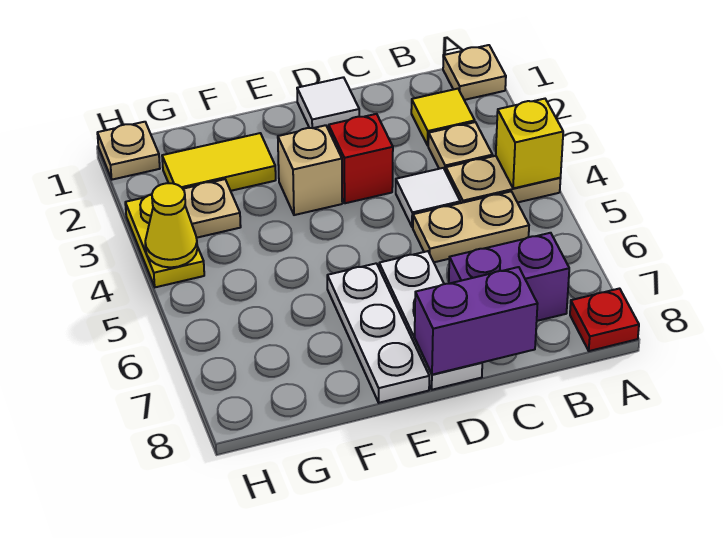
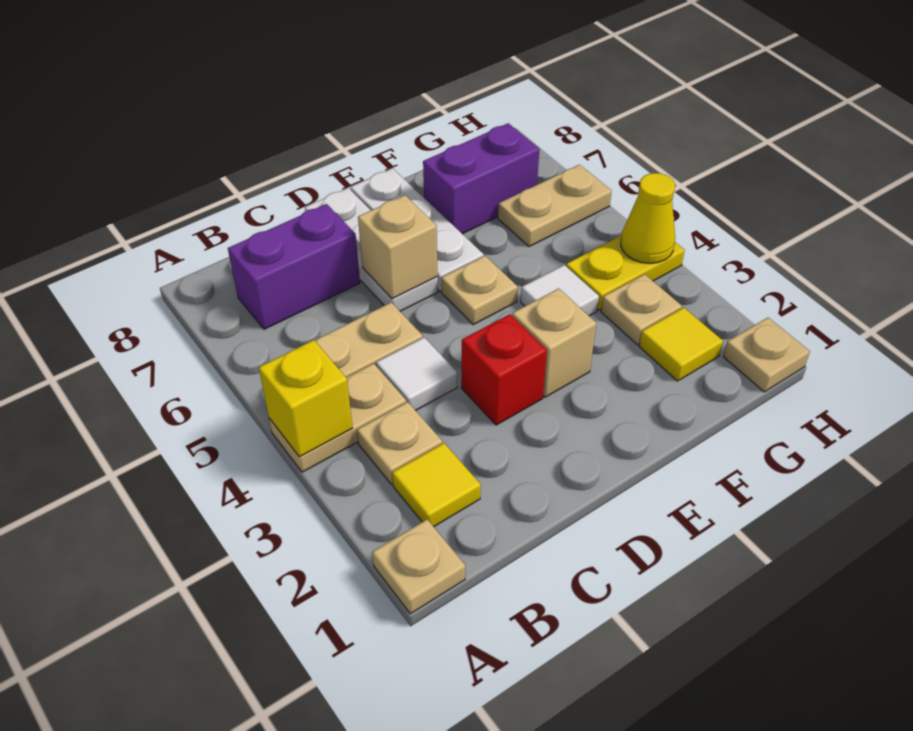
red plate A8 level 1 -> none
purple brick C8:D8 level 2 -> purple brick F7:G7 level 1
white tile D1 level 1 -> white tile F4 level 1
none -> tan brick D6 level 2
none -> tan plate E5 level 1
yellow tile F2:G2 level 1 -> yellow tile G2 level 1
none -> tan plate G6:H6 level 1
yellow plate H3:H4 level 1 -> yellow plate G4:H4 level 1

